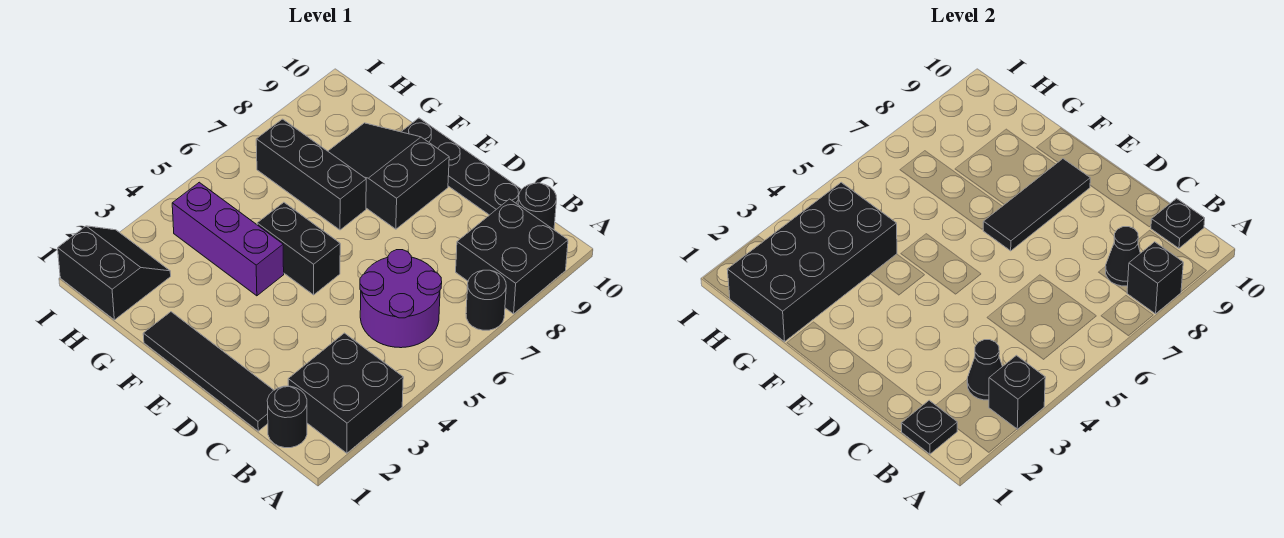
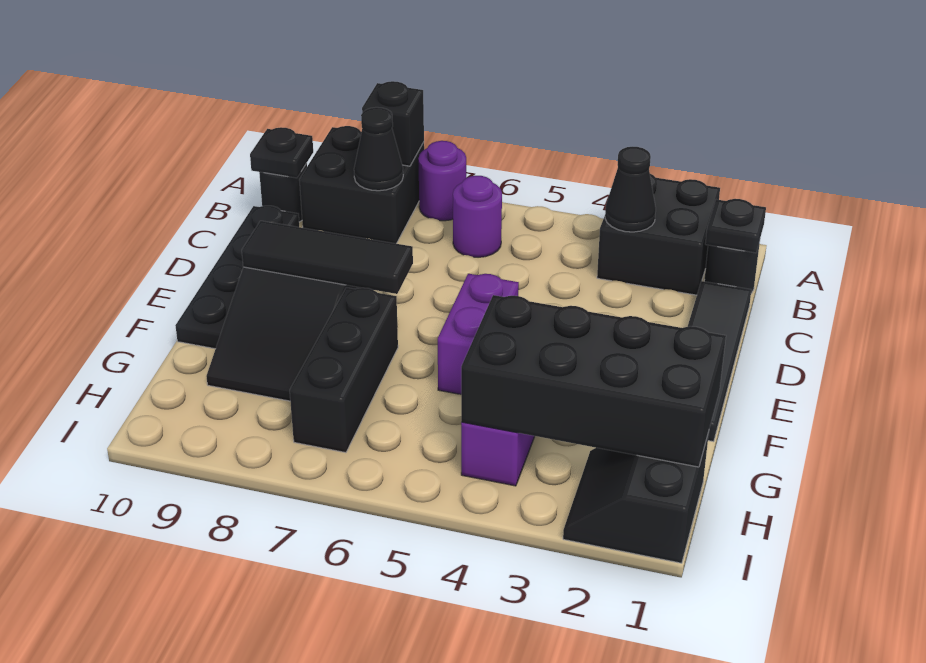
black brick A3 level 2 -> none
black round brick A7 level 1 -> purple round brick A7 level 1
purple round brick B5:C6 level 1 -> purple round brick B6 level 1
black brick E5:F5 level 1 -> purple brick E5:F5 level 1

